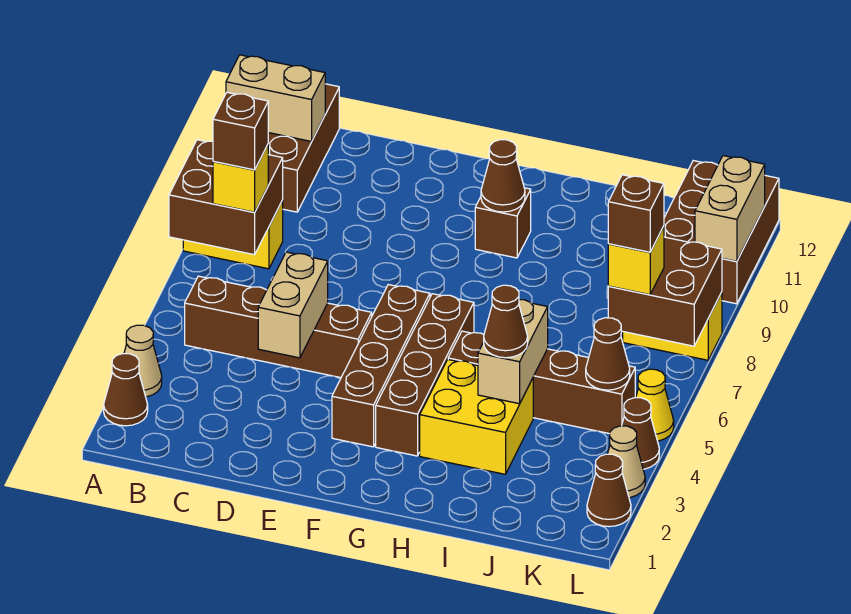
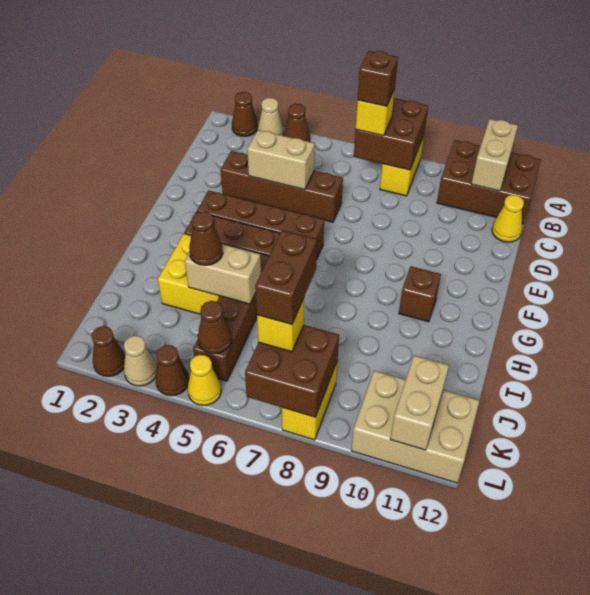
brown brick B5:E5 level 1 -> brown brick D3:D6 level 1
none -> yellow cone C12 level 1
brown cone G10 level 2 -> brown cone A4 level 1
brown brick K7 level 4 -> brown brick J7:K7 level 4
brown brick K10:L12 level 1 -> tan brick K10:L12 level 1
tan brick L10:L11 level 2 -> tan brick K11:L11 level 2

